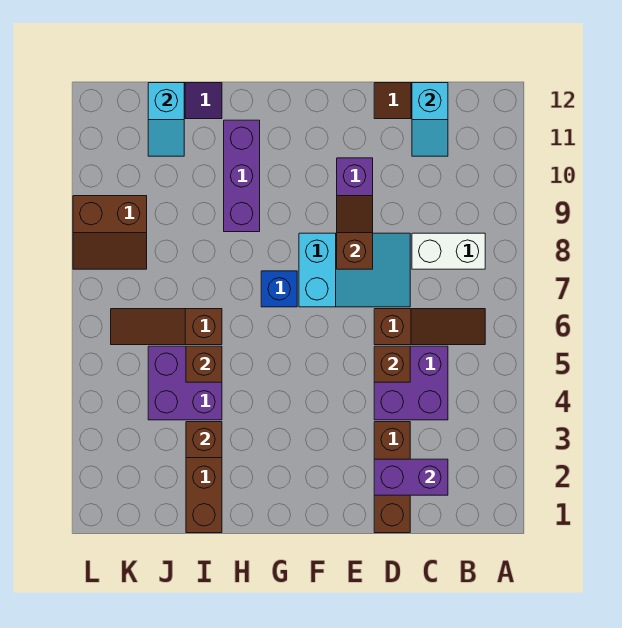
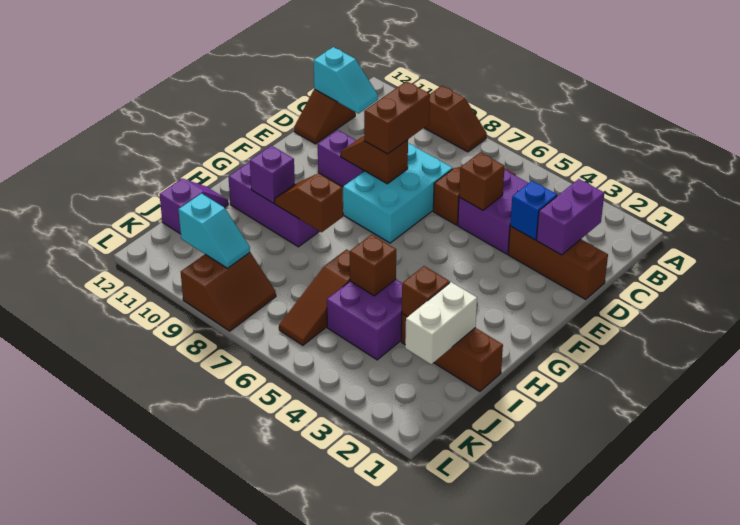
none -> brown slope A8:A9 level 1 top 9
white brick B8:C8 level 1 -> white brick I2:J2 level 2
cyan slope D7:F8 level 1 top F -> cyan brick D7:F8 level 1
none -> brown brick D8:E8 level 3
blue brick G7 level 1 -> blue brick D3 level 2
none -> brown slope H8:H9 level 2 top 8
none -> purple brick H10 level 2
cyan slope J11:J12 level 2 top 12 -> cyan slope K9:K10 level 2 top 10

